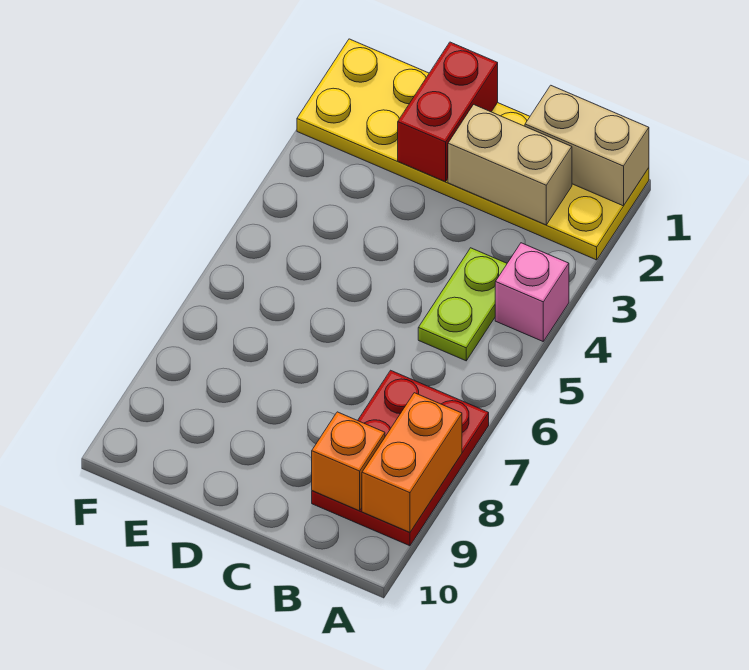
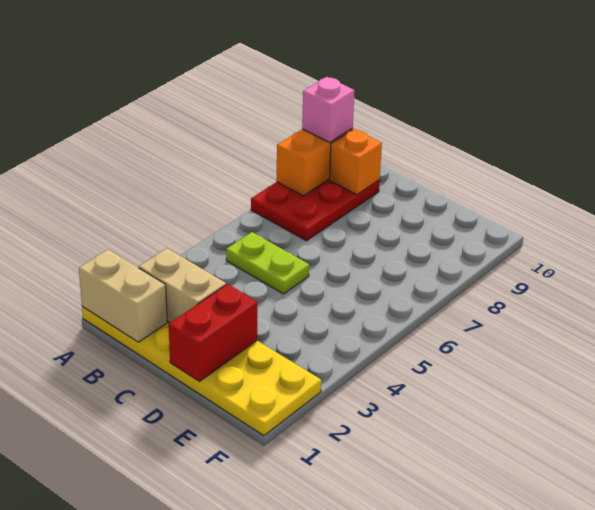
pink brick A4 level 1 -> pink brick A9 level 3
lime plate B4:B5 level 1 -> lime plate B5:C5 level 1

